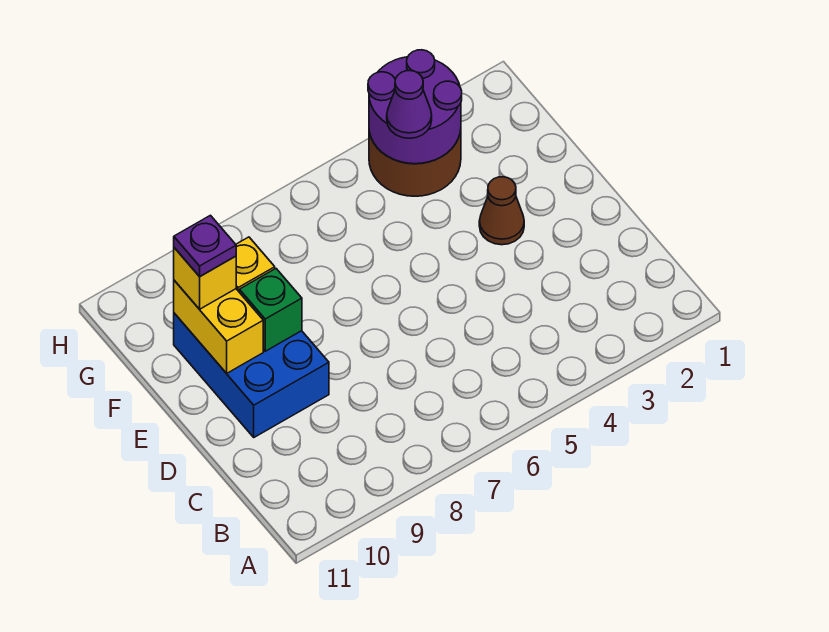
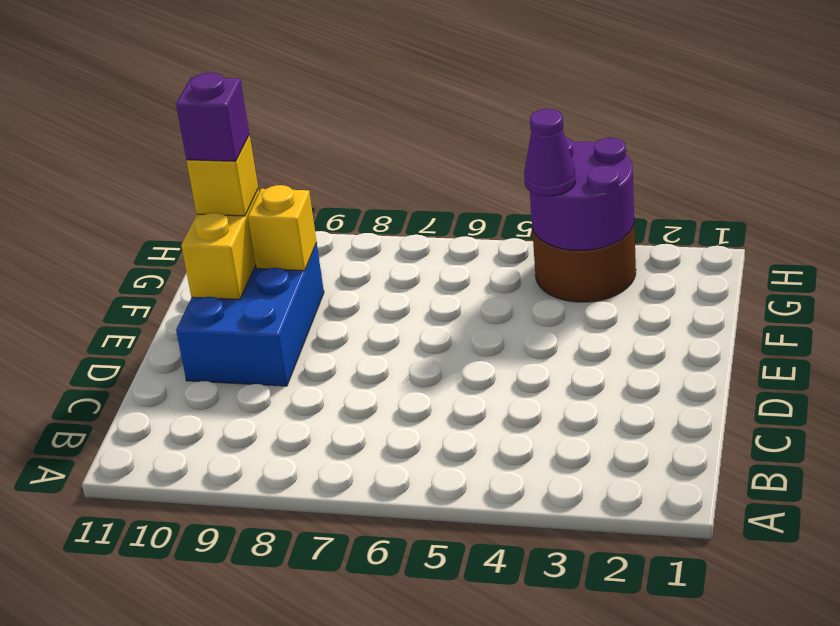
brown cone E3 level 1 -> none
green brick E9 level 2 -> none
purple plate F10 level 4 -> purple brick F10 level 4

